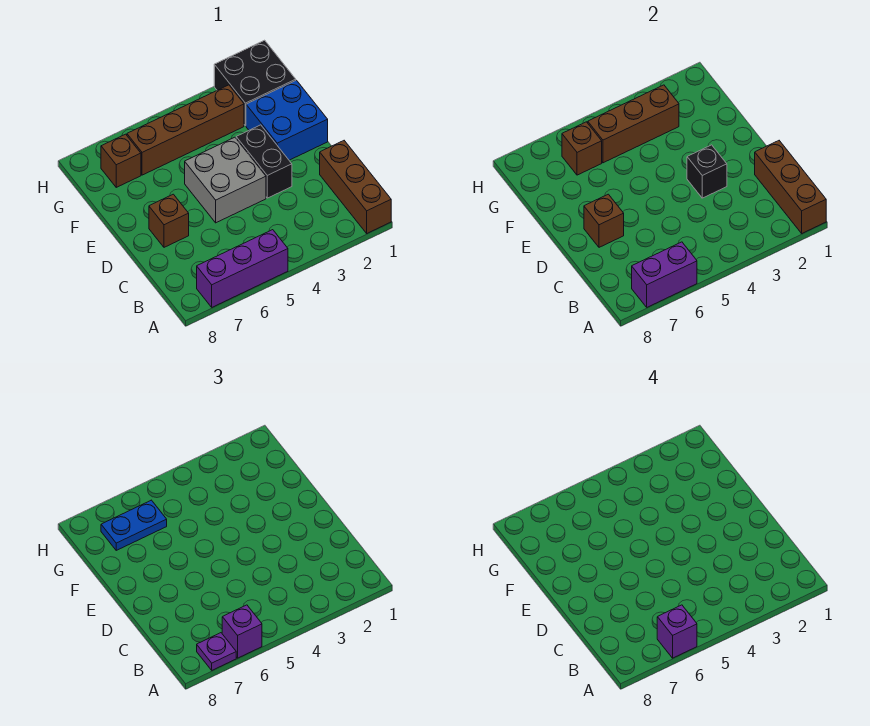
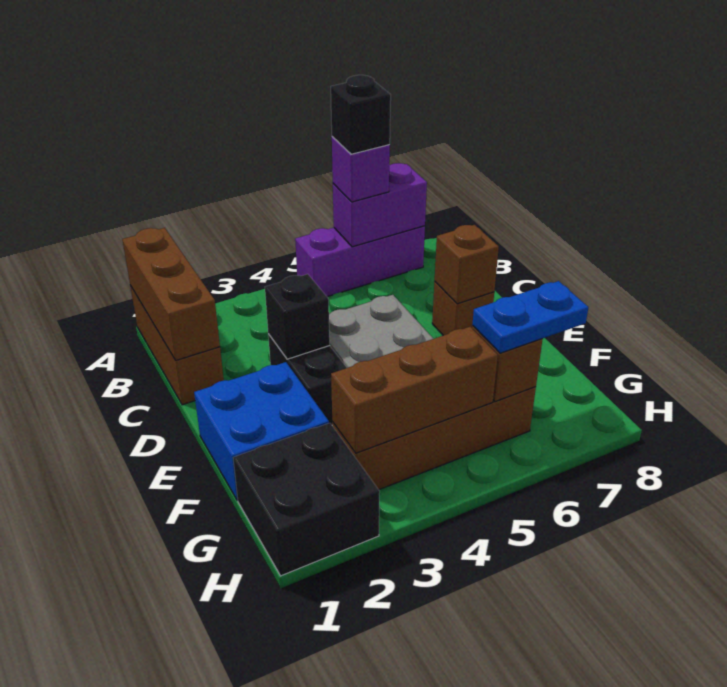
purple brick A6 level 4 -> black brick A6 level 4
purple plate A7 level 3 -> none
brown brick G7 level 1 -> none

